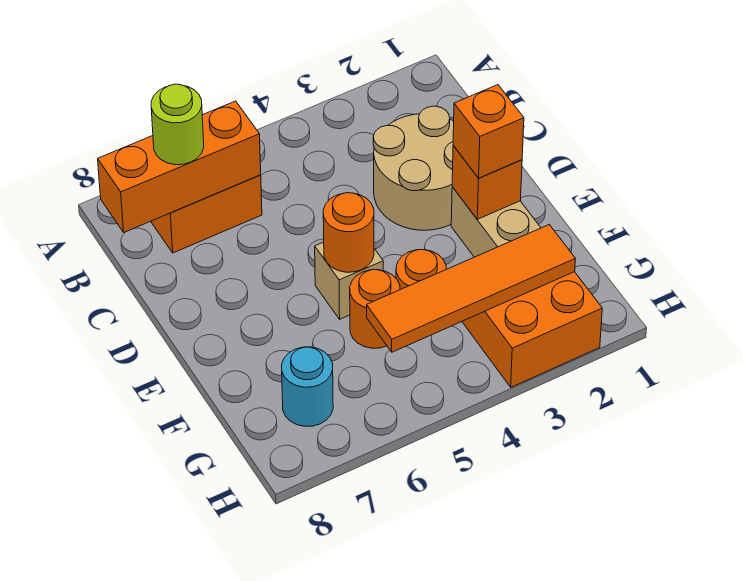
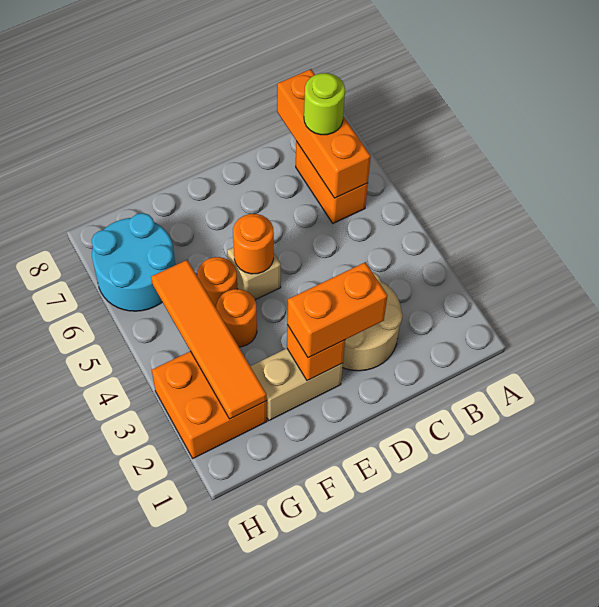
orange brick E2 level 3 -> orange brick D2:E2 level 3
cyan round brick G7 level 1 -> cyan round brick G6:H7 level 1

